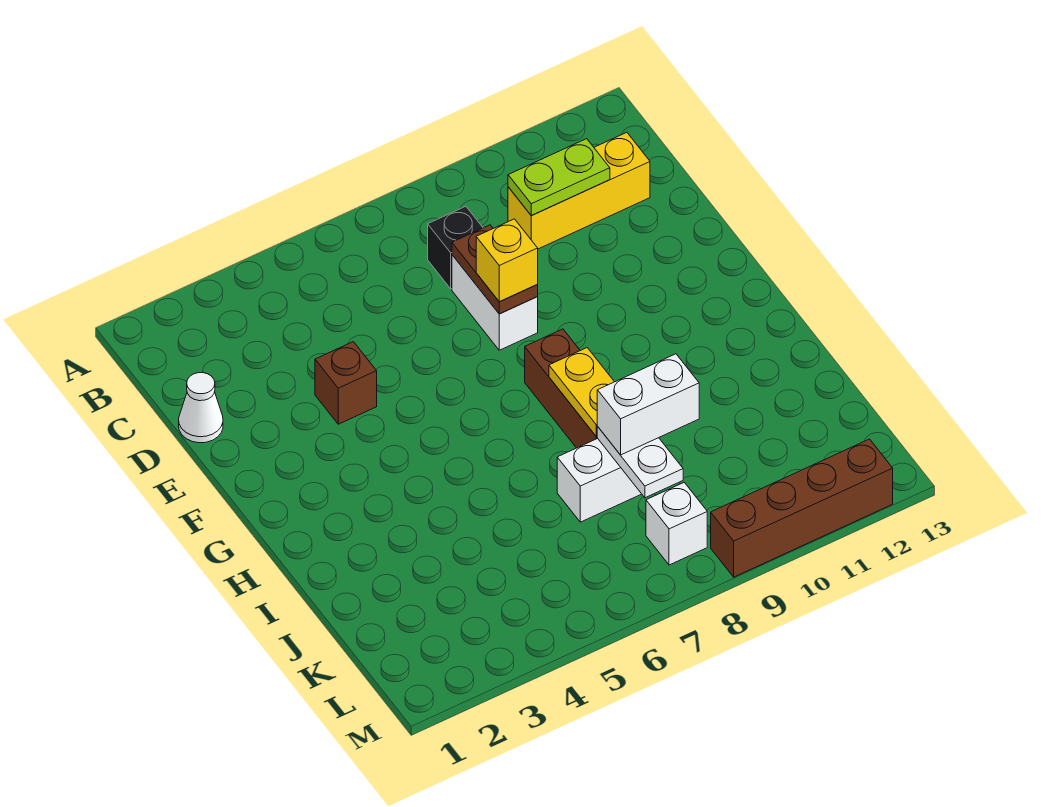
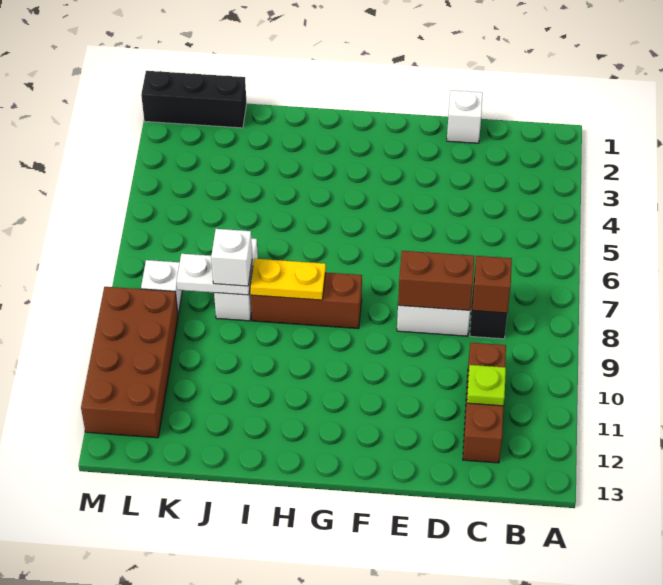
yellow brick C10:C12 level 1 -> brown brick C10:C12 level 1
lime plate C10:C11 level 2 -> lime plate C11 level 2
white cone D1 level 1 -> white brick D1 level 1
brown plate D8:E8 level 2 -> brown brick D8:E8 level 2
brown brick E4 level 1 -> brown brick C8 level 2
yellow brick E8 level 3 -> none
white brick J8:J9 level 3 -> white brick J8 level 3
none -> black brick K1:M1 level 1
brown brick M9:M12 level 1 -> brown brick L9:M12 level 1

